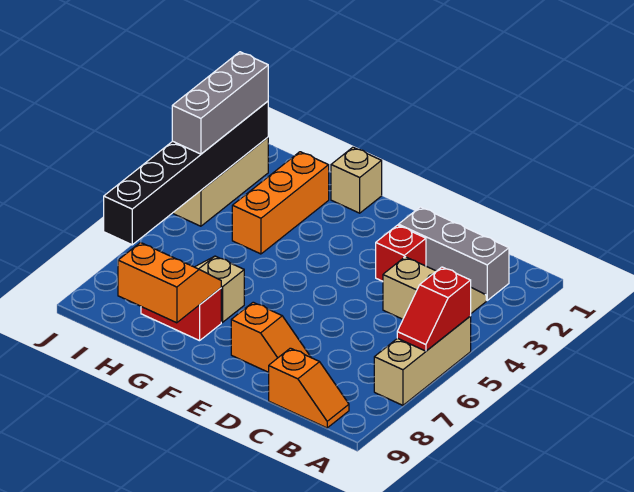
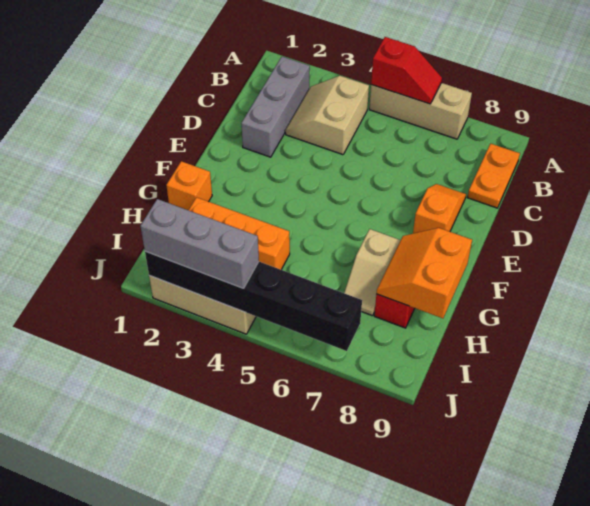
orange slope B9:C9 level 1 top C -> orange plate B9:C9 level 1
red brick D3 level 1 -> none
tan brick G1 level 1 -> orange brick G1 level 1

